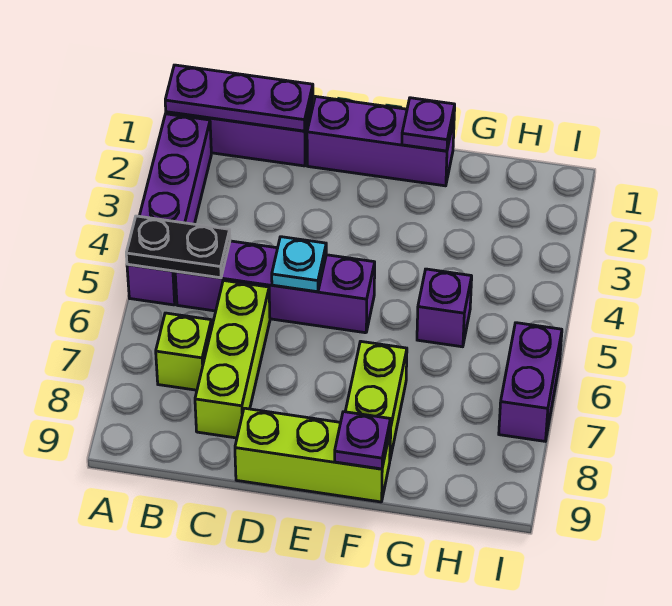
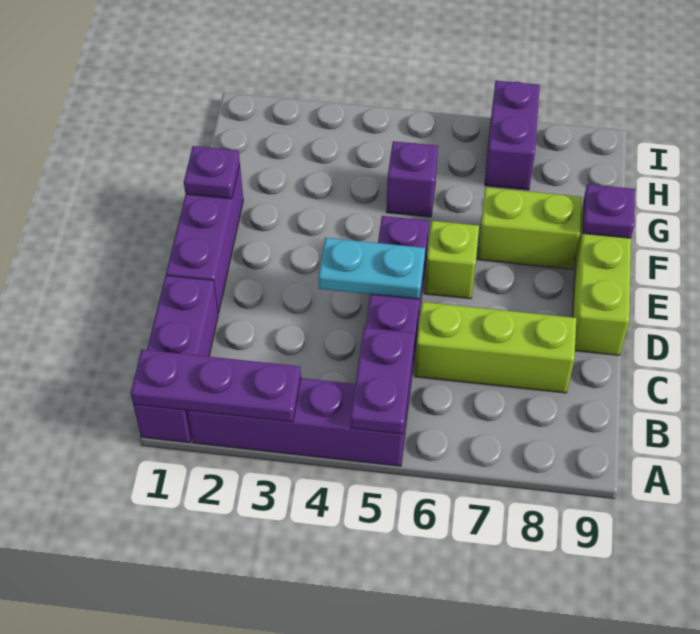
purple plate A1:C1 level 2 -> purple plate A1:A3 level 2
black plate A5:B5 level 2 -> purple plate A5:B5 level 2
lime brick B7 level 1 -> lime brick E6 level 1
cyan plate D5 level 2 -> cyan plate D4:D5 level 2
purple brick I6:I7 level 1 -> purple brick H7:I7 level 1

